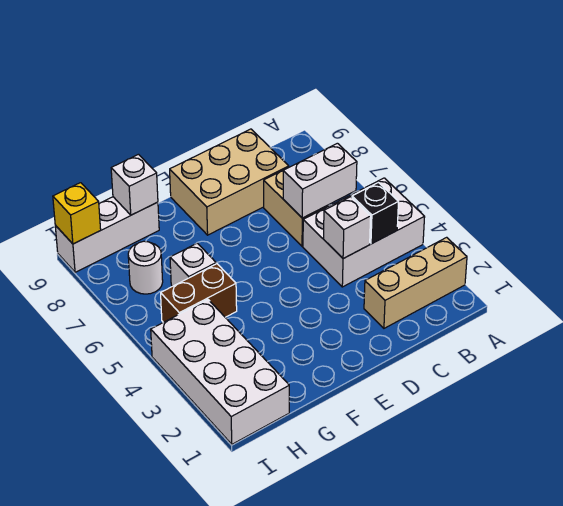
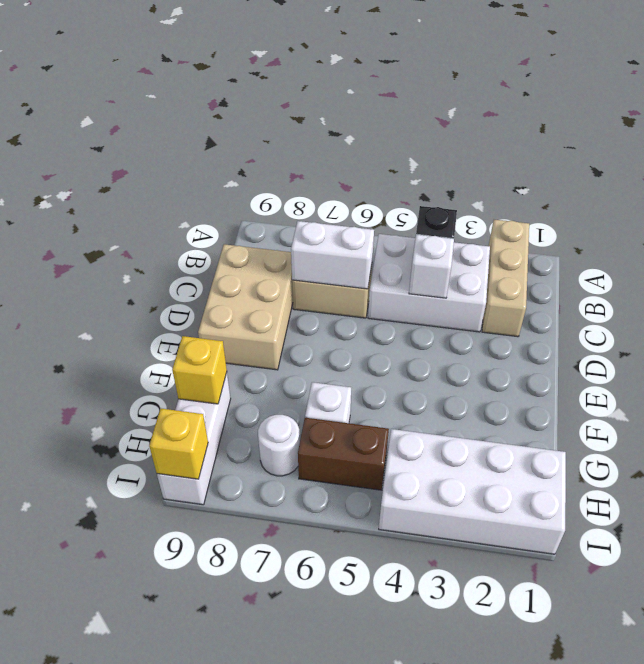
white brick A4:C5 level 1 -> white brick B3:C5 level 1
white brick B6:C6 level 2 -> white brick C6:C7 level 2
brown brick G5:H5 level 1 -> brown brick H5:H6 level 1
white brick G9 level 2 -> yellow brick G9 level 2

